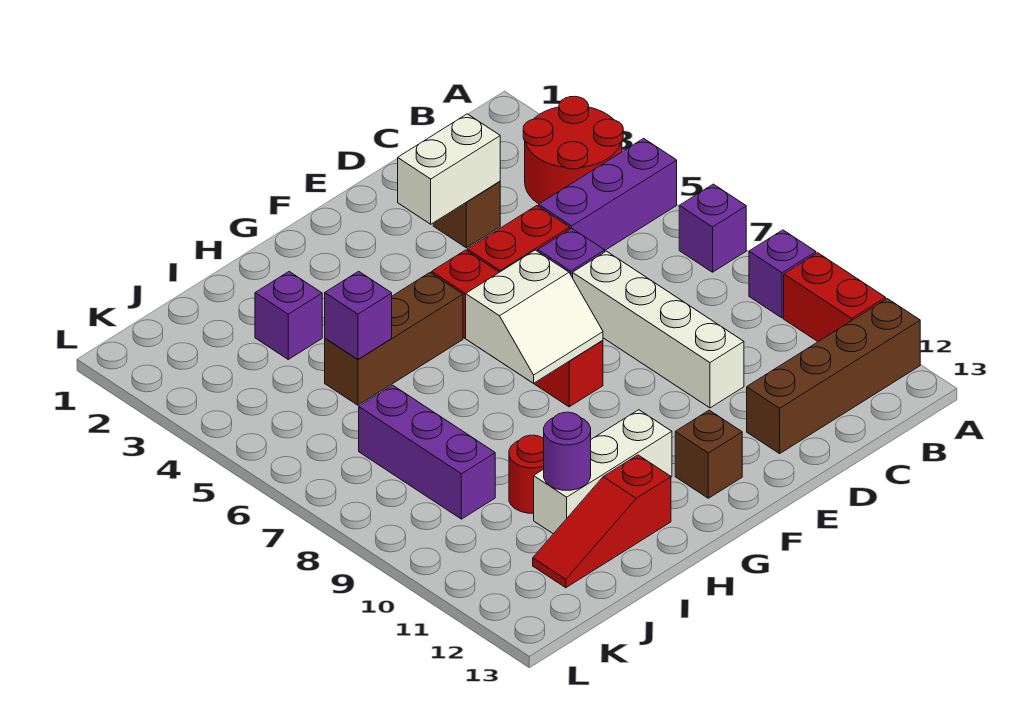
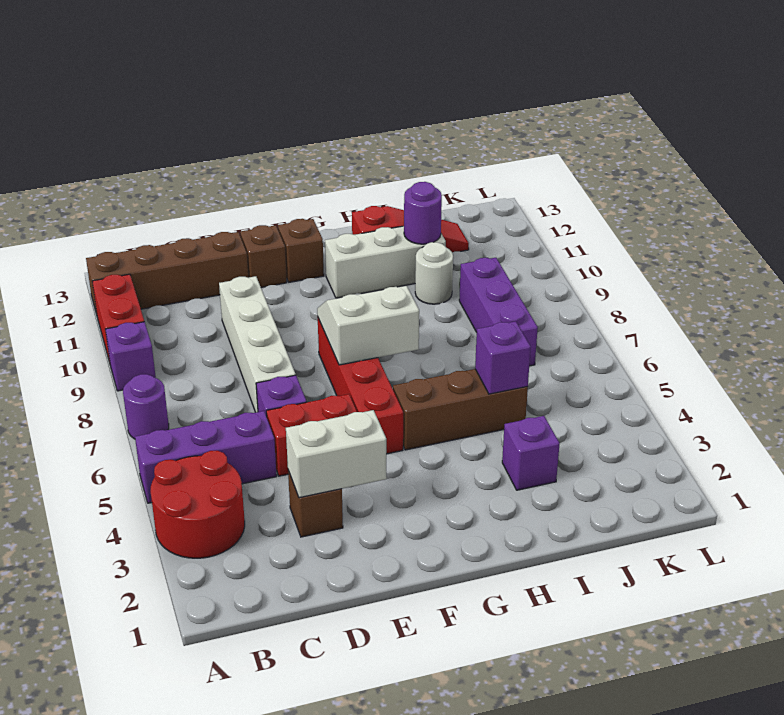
purple brick A7 level 1 -> purple round brick A7 level 1
none -> brown brick E12 level 1
red round brick I10 level 1 -> white round brick I10 level 1

